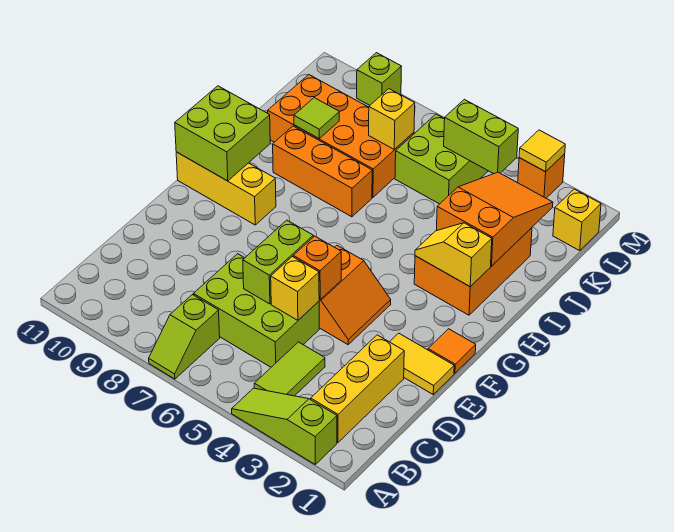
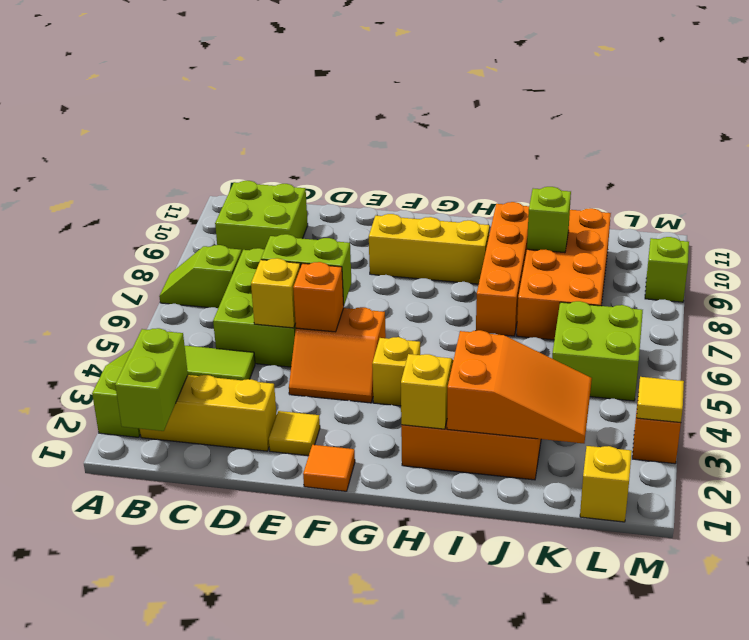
yellow tile E1:E2 level 1 -> yellow tile E2 level 1
yellow brick G9:G11 level 1 -> yellow brick F9:H9 level 1
lime brick G10:H11 level 2 -> lime brick B9:C10 level 1
orange brick I7:I9 level 1 -> orange brick I7:I10 level 1
lime tile J9 level 2 -> lime brick J9 level 2
yellow brick K7 level 2 -> yellow brick G4 level 1
lime brick L4:L5 level 2 -> lime brick B1:B2 level 2

